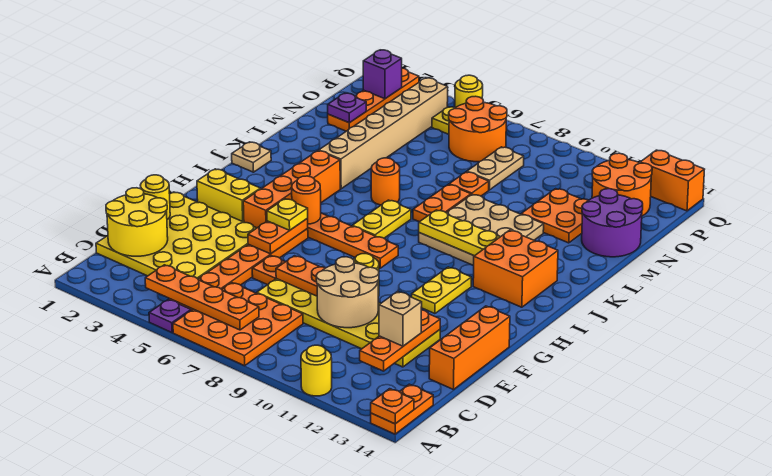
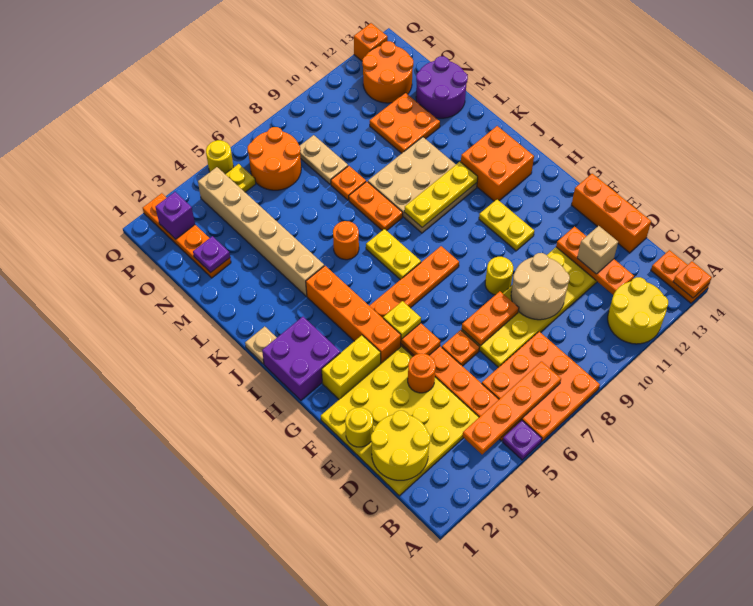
yellow round brick A11 level 1 -> yellow round brick A11:B12 level 1
none -> purple brick H1:I2 level 1
orange round brick H5 level 2 -> orange round brick E4 level 2
orange brick Q13:Q14 level 1 -> orange brick Q13 level 1

